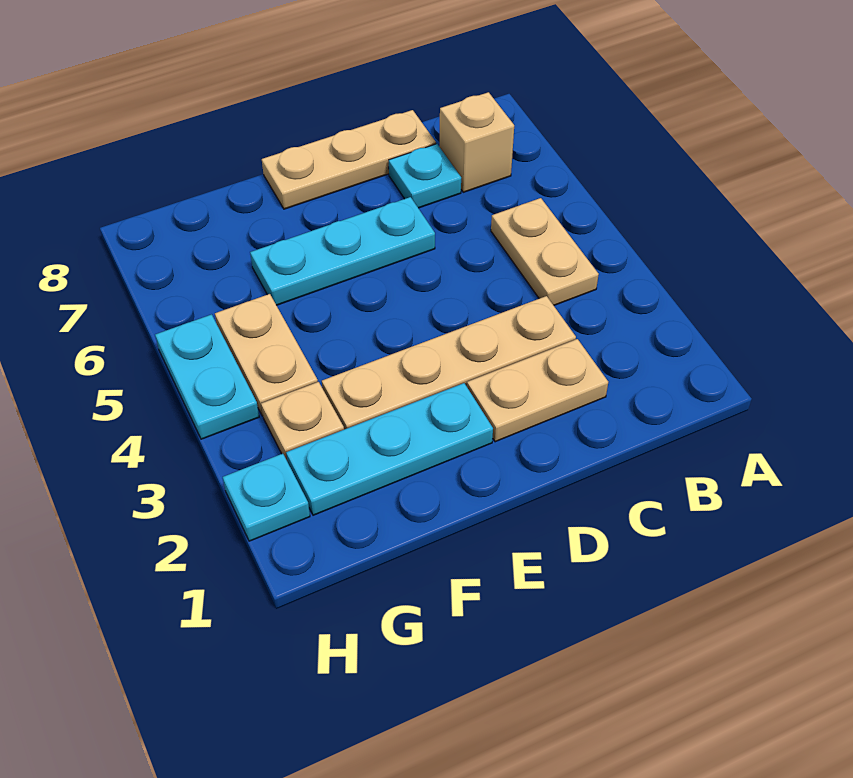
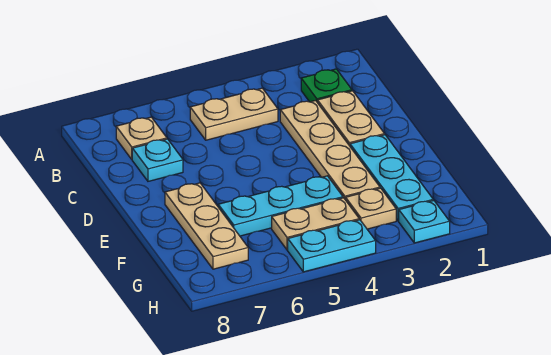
none -> green plate B2 level 1
tan brick B7 level 1 -> tan plate B7 level 1
tan plate C8:E8 level 1 -> tan plate E7:G7 level 1
cyan plate D6:F6 level 1 -> cyan plate F4:F6 level 1

